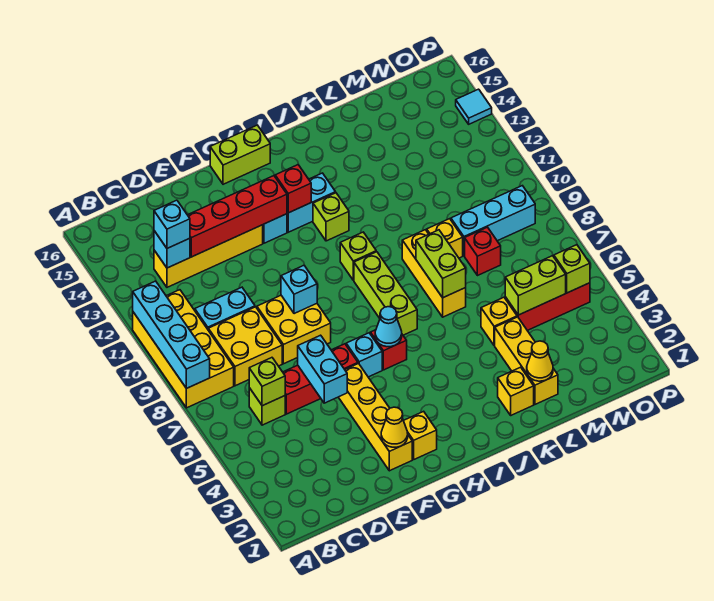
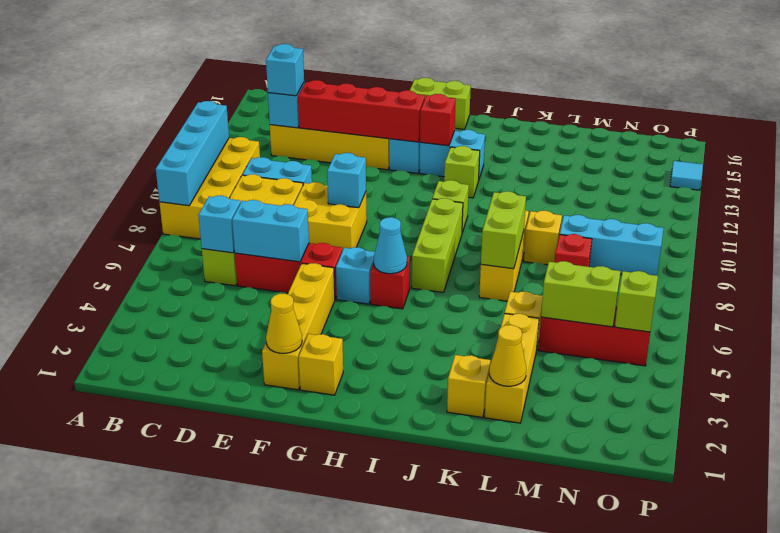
lime brick C6 level 2 -> cyan brick C6 level 2
cyan brick E5:E6 level 2 -> cyan brick D6:E6 level 2

